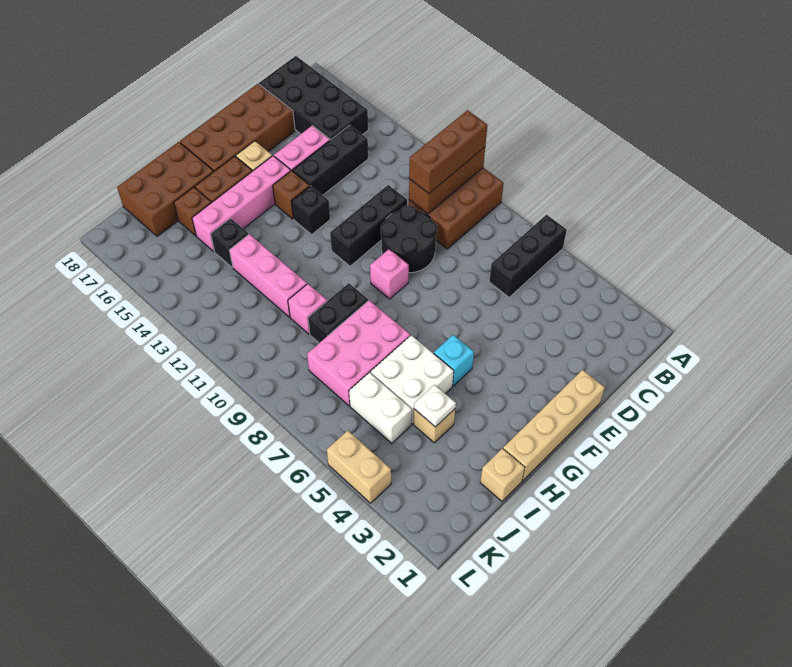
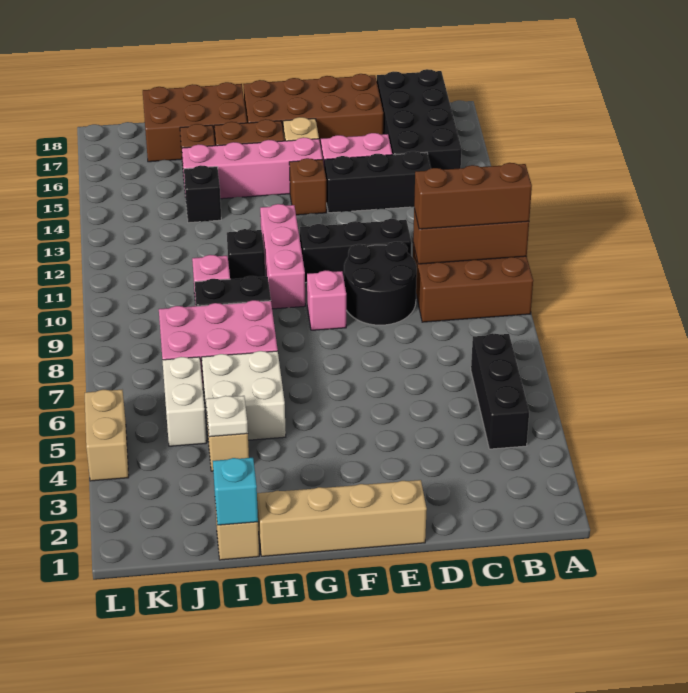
black brick A6:C6 level 1 -> black brick B4:B6 level 1
black brick F13 level 1 -> black brick H11 level 1
cyan brick G5 level 1 -> cyan brick I1 level 2
pink brick I11:I13 level 1 -> pink brick G10:G12 level 1

